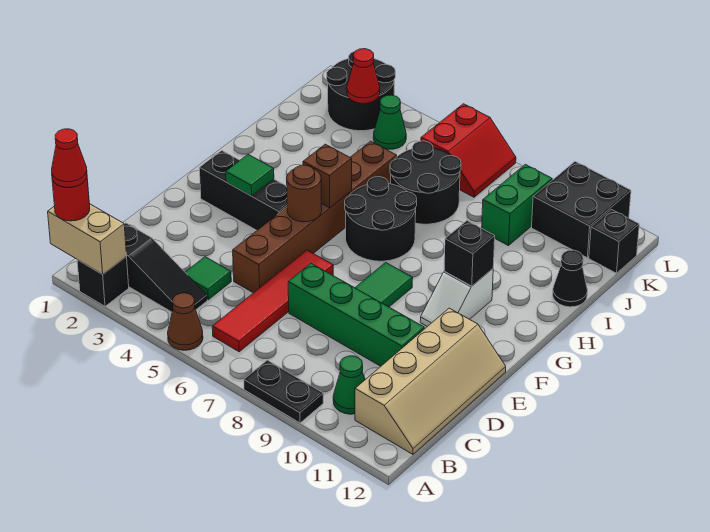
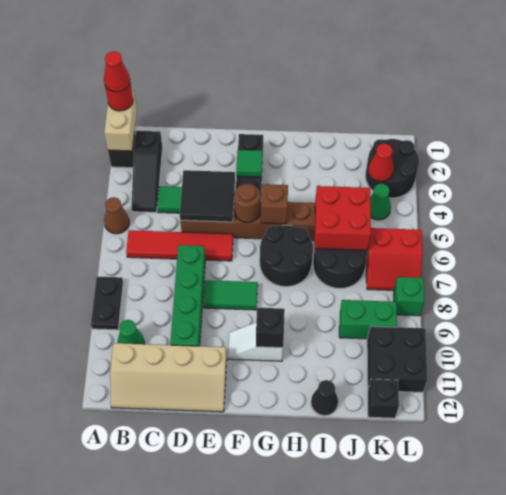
none -> black tile D4:E5 level 2
none -> red brick I5:J6 level 2
none -> green brick L8 level 1

